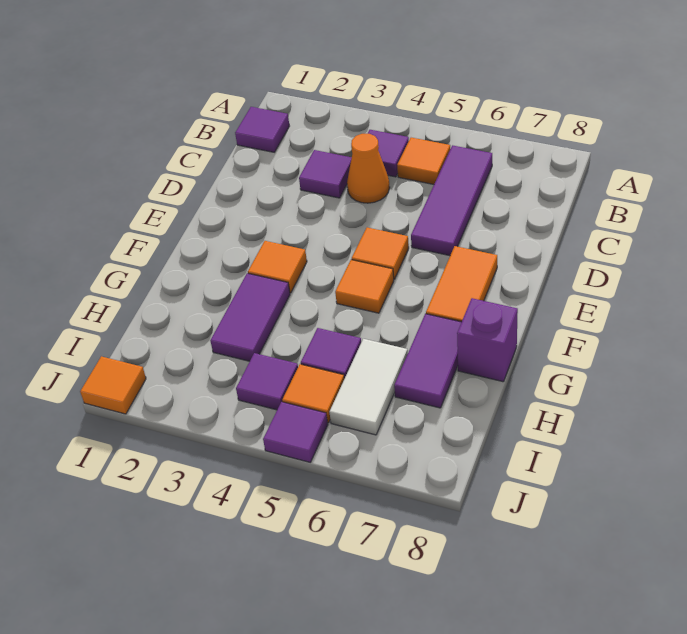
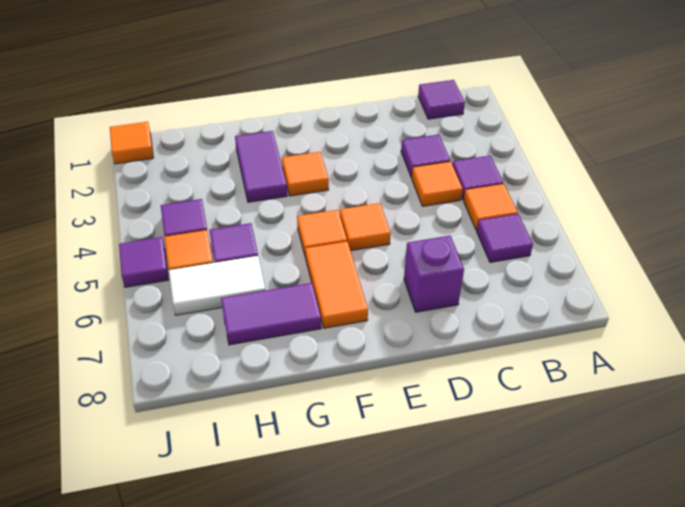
purple tile B6:D6 level 1 -> purple tile B6 level 1
orange cone C4 level 1 -> orange tile C4 level 1
orange tile E7:F7 level 1 -> orange tile F6:F7 level 1
purple tile G3:H3 level 1 -> purple tile G2:G3 level 1
purple brick G8 level 1 -> purple brick D7 level 1

